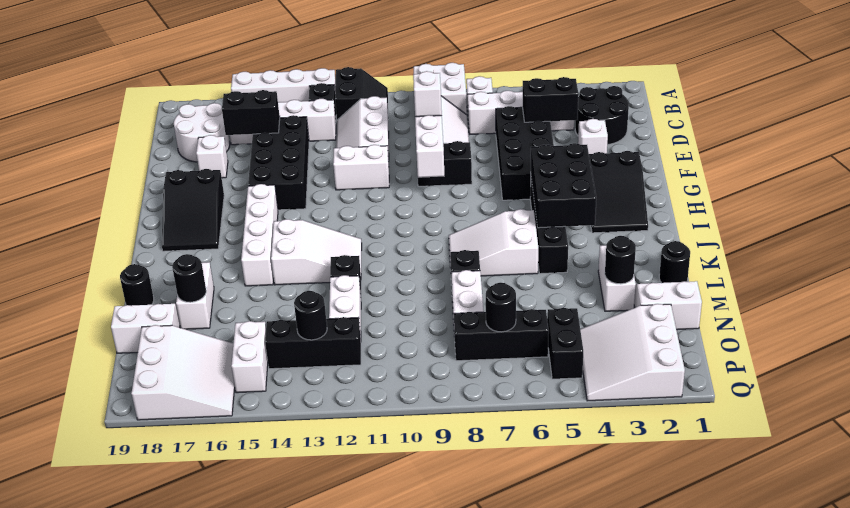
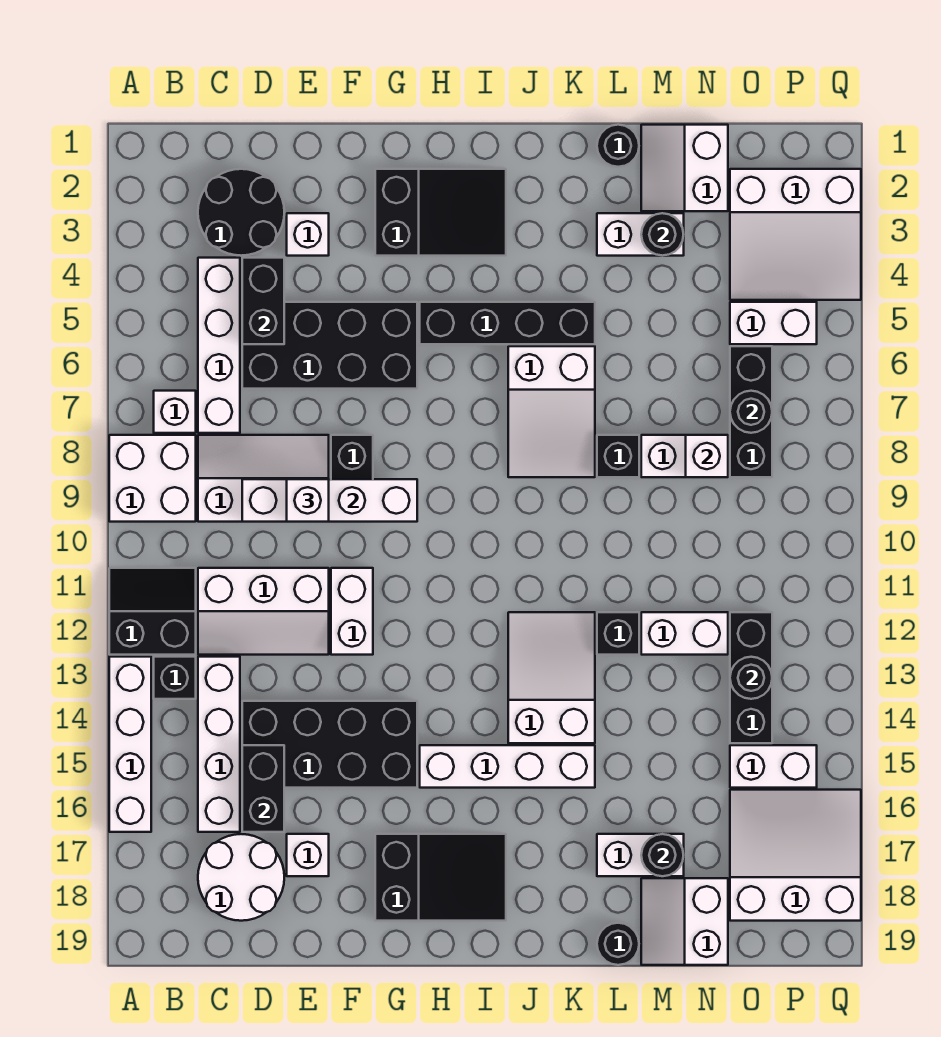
black brick H4:J5 level 2 -> none
none -> white brick N8 level 2
black brick O5:P5 level 1 -> white brick O5:P5 level 1

